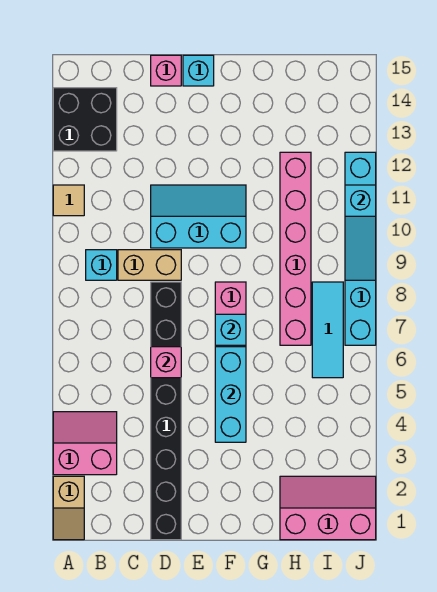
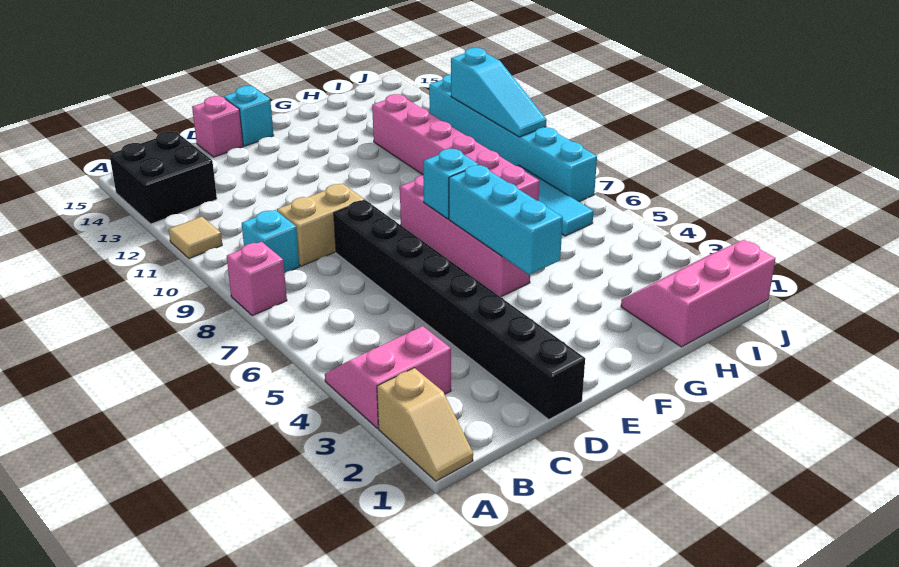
pink brick D6 level 2 -> pink brick A8 level 1
cyan slope D10:F11 level 1 top 10 -> none

